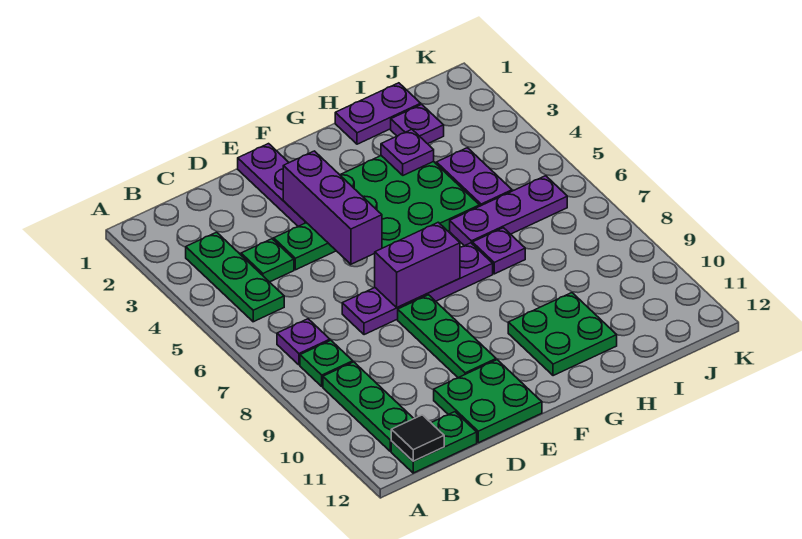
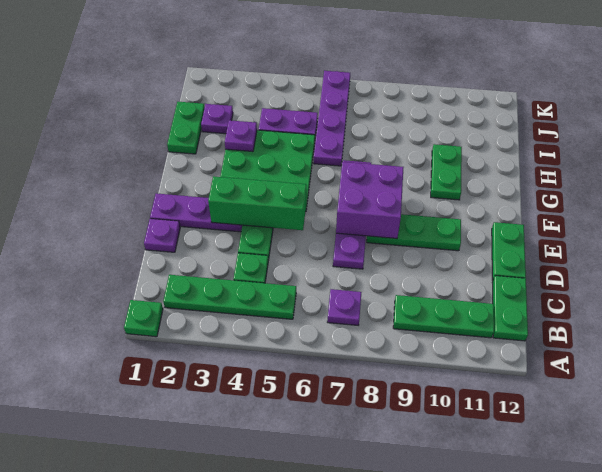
green plate B3:B5 level 1 -> green plate B2:B5 level 1
green plate B8 level 1 -> green plate A1 level 1
black tile B12 level 2 -> none
green plate D11:E12 level 1 -> green plate D12:E12 level 1
purple brick E3:E5 level 2 -> green brick E3:E5 level 2
purple brick E7:F7 level 2 -> purple brick E7:F8 level 2
green plate G10:H11 level 1 -> green plate G10:H10 level 1
purple plate H1:I1 level 1 -> green plate H1:I1 level 1
purple plate H6:J6 level 1 -> purple plate H6:K6 level 1
purple plate H7 level 1 -> purple plate D1 level 1

